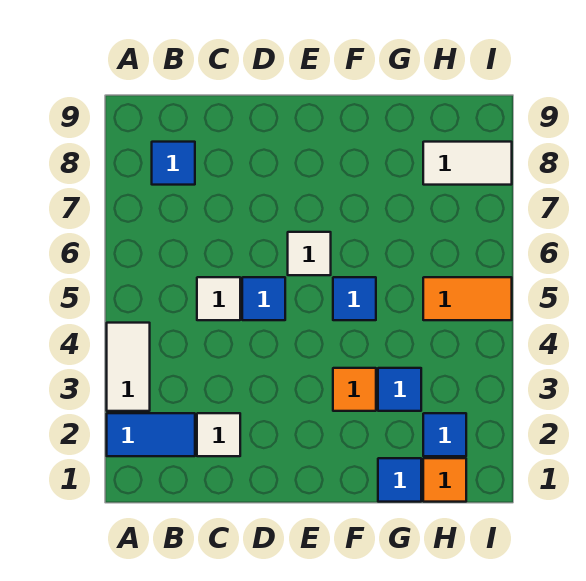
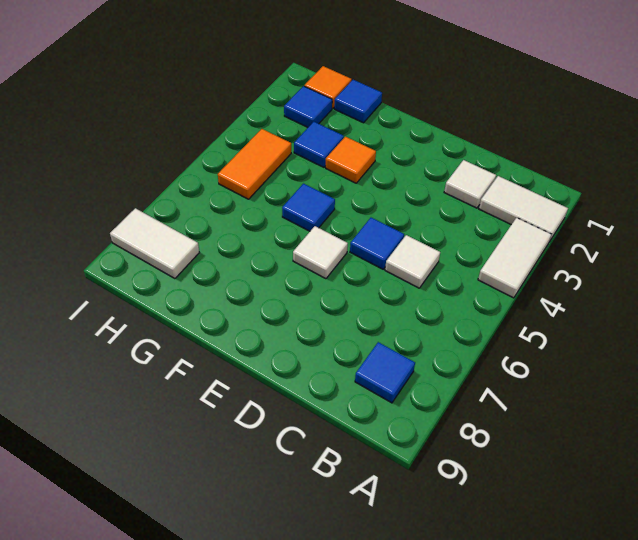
blue tile A2:B2 level 1 -> white tile A2:B2 level 1
orange tile H5:I5 level 1 -> orange tile H4:H5 level 1

